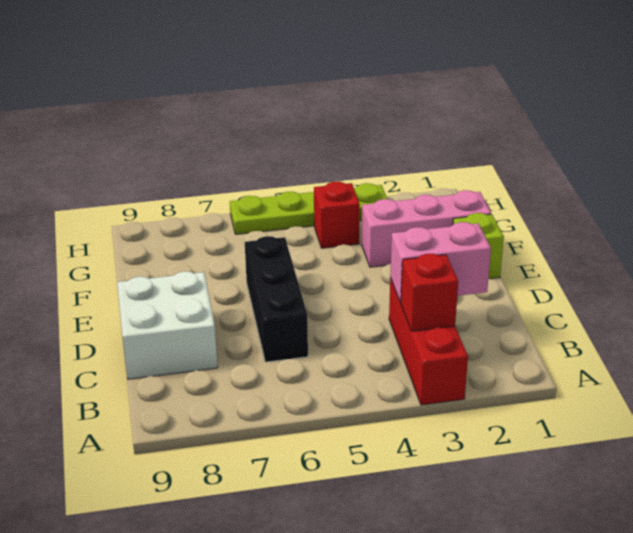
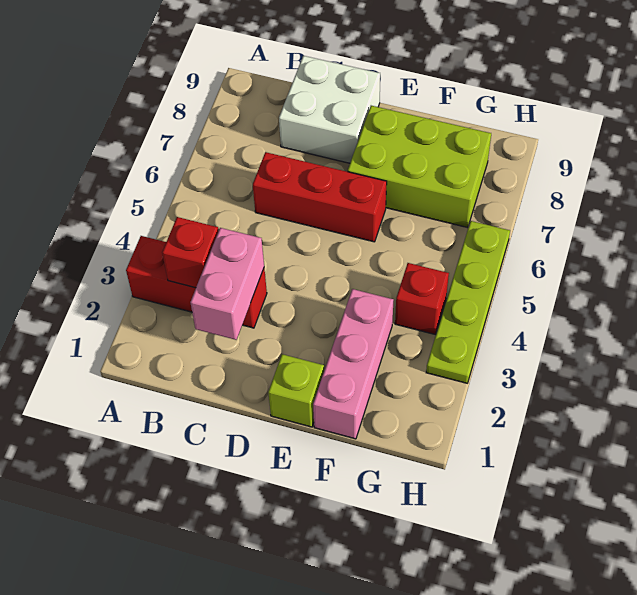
black brick C6:E6 level 1 -> red brick C6:E6 level 1
none -> lime brick E7:G8 level 1

